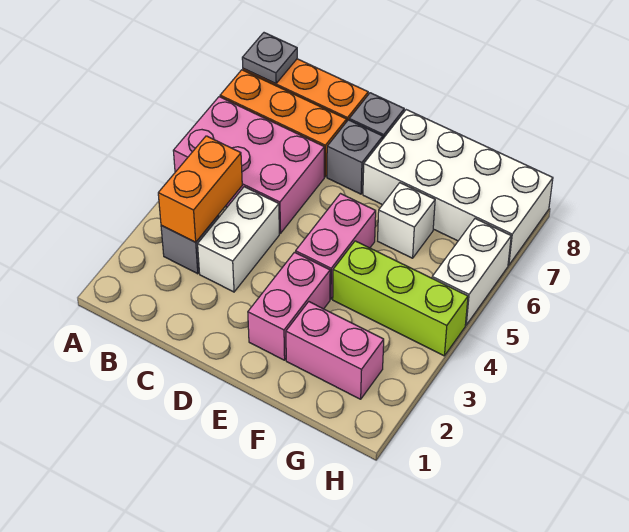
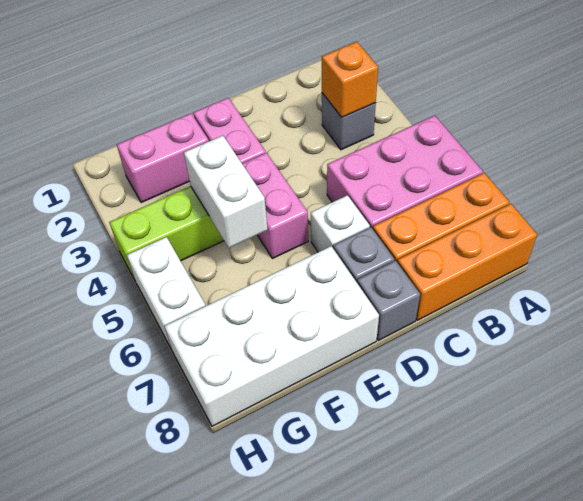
grey plate A8 level 2 -> none
orange brick B3:B4 level 2 -> orange brick B3 level 2
white brick C3:C4 level 1 -> white brick F4:F5 level 2
white brick F6 level 1 -> white brick D6 level 1

